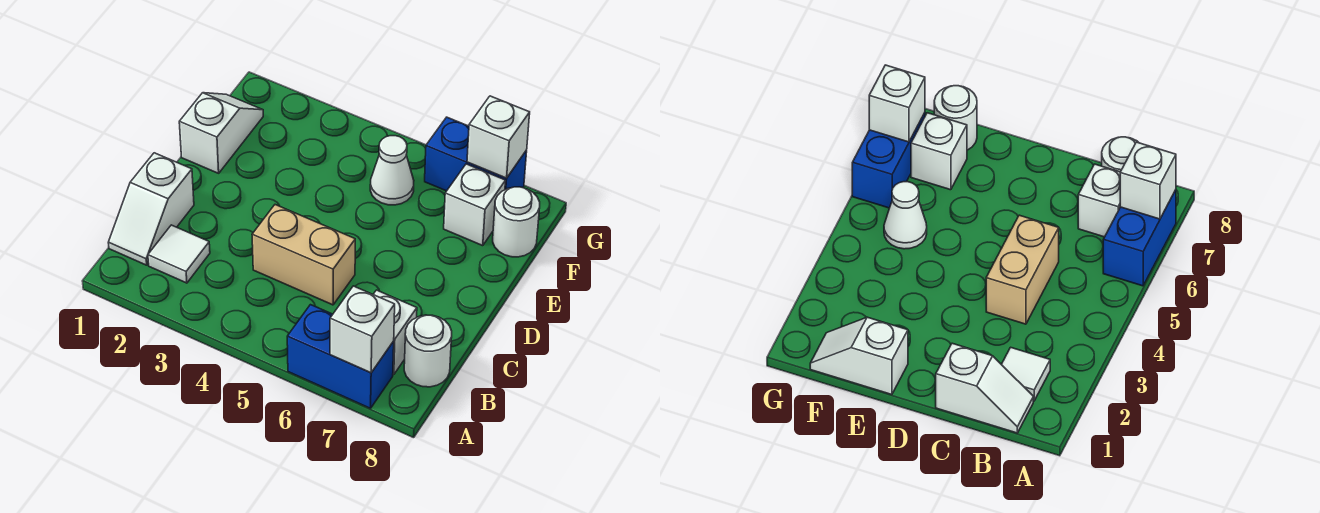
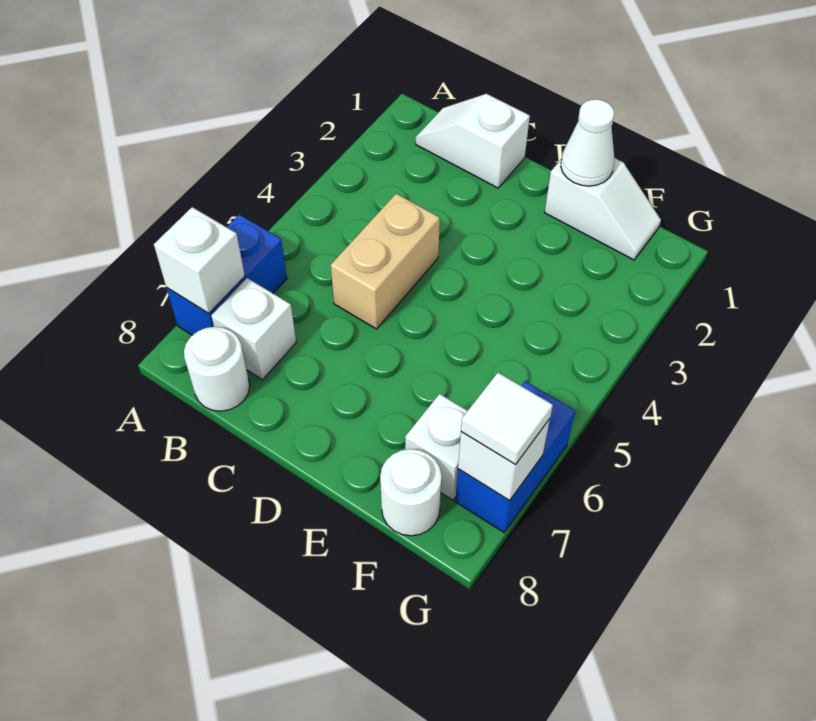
white tile B2 level 1 -> white tile G7 level 3
white cone F5 level 1 -> white cone E1 level 2

